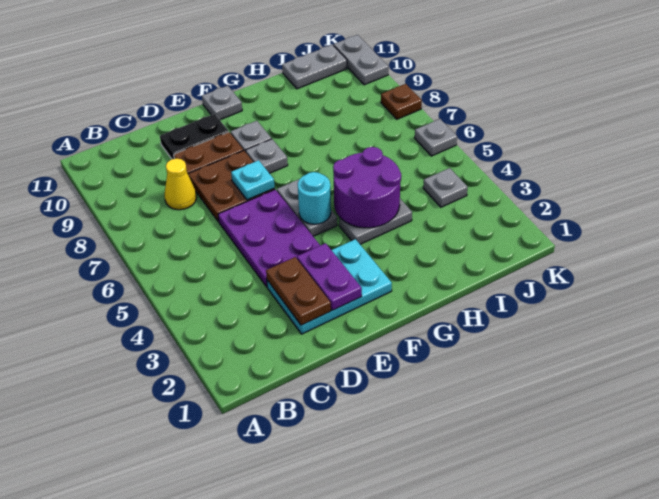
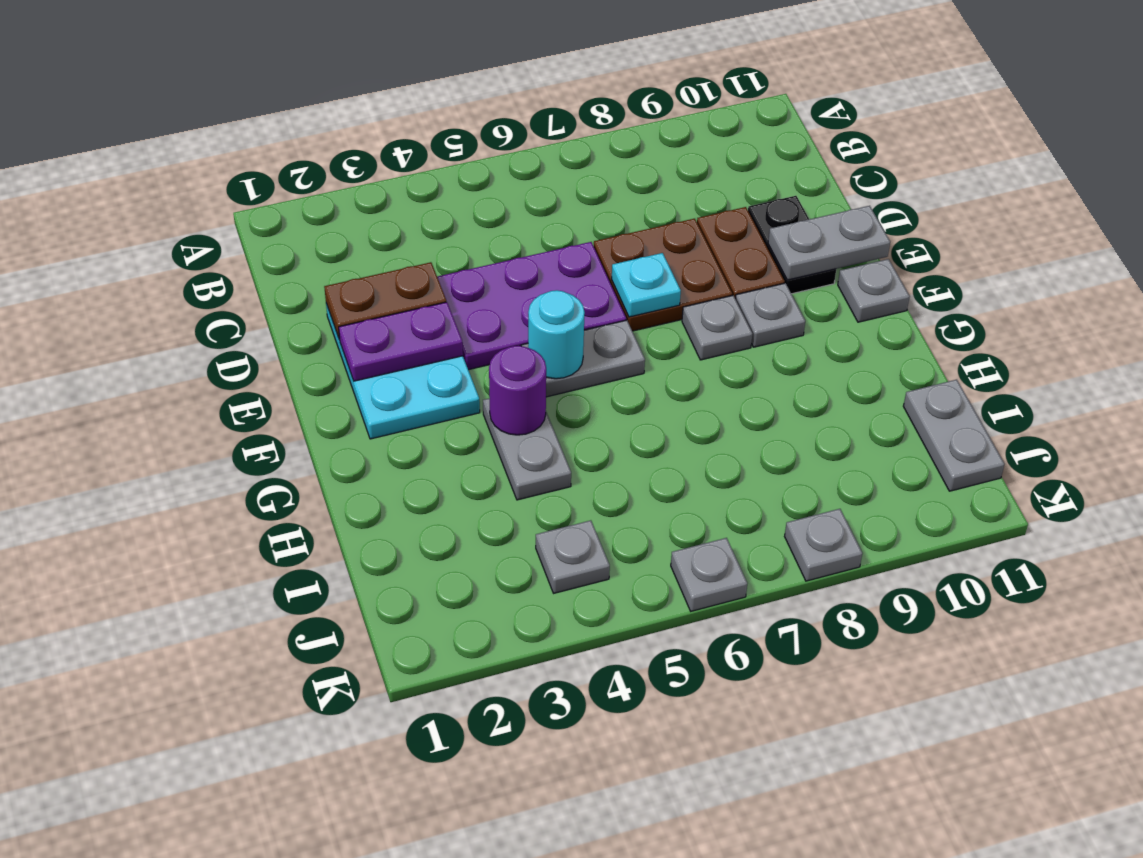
yellow cone C8 level 1 -> none
purple round brick G4:H5 level 2 -> purple round brick G4 level 2
brown plate K8 level 1 -> grey plate K8 level 1
grey plate K10:K11 level 1 -> grey plate E10:E11 level 2

